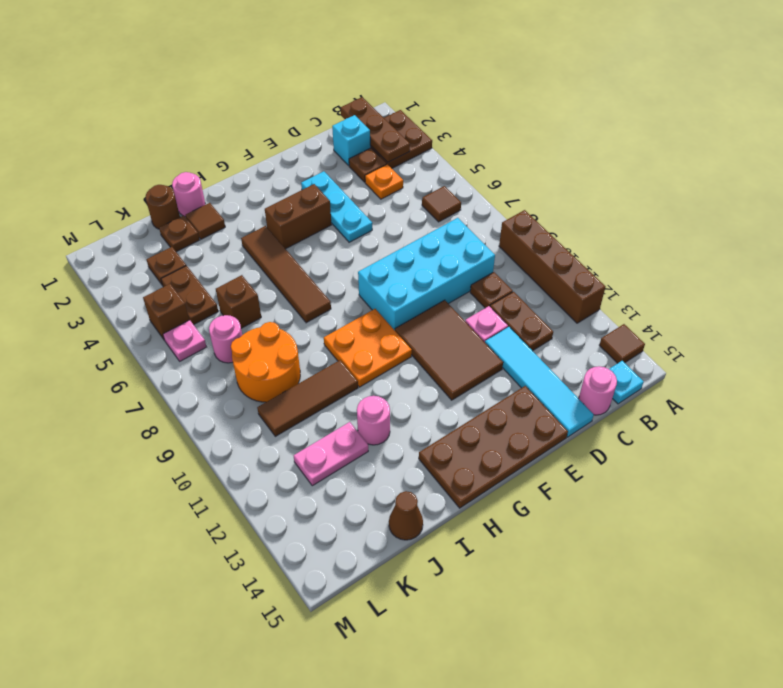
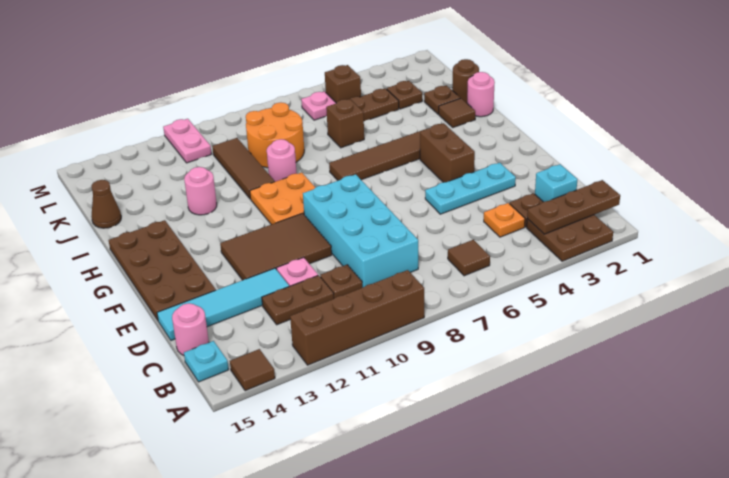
pink plate J12:K12 level 1 -> pink plate L11:M11 level 1
pink round brick K7 level 1 -> pink round brick I9 level 1

